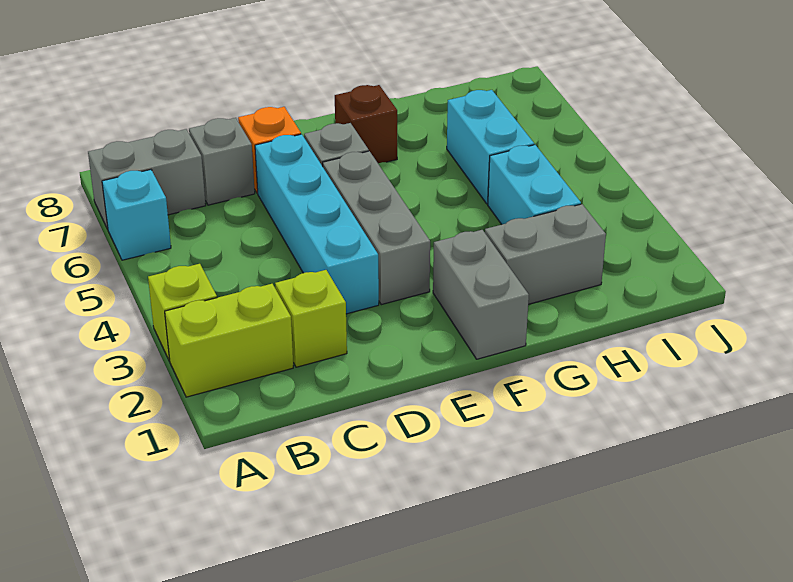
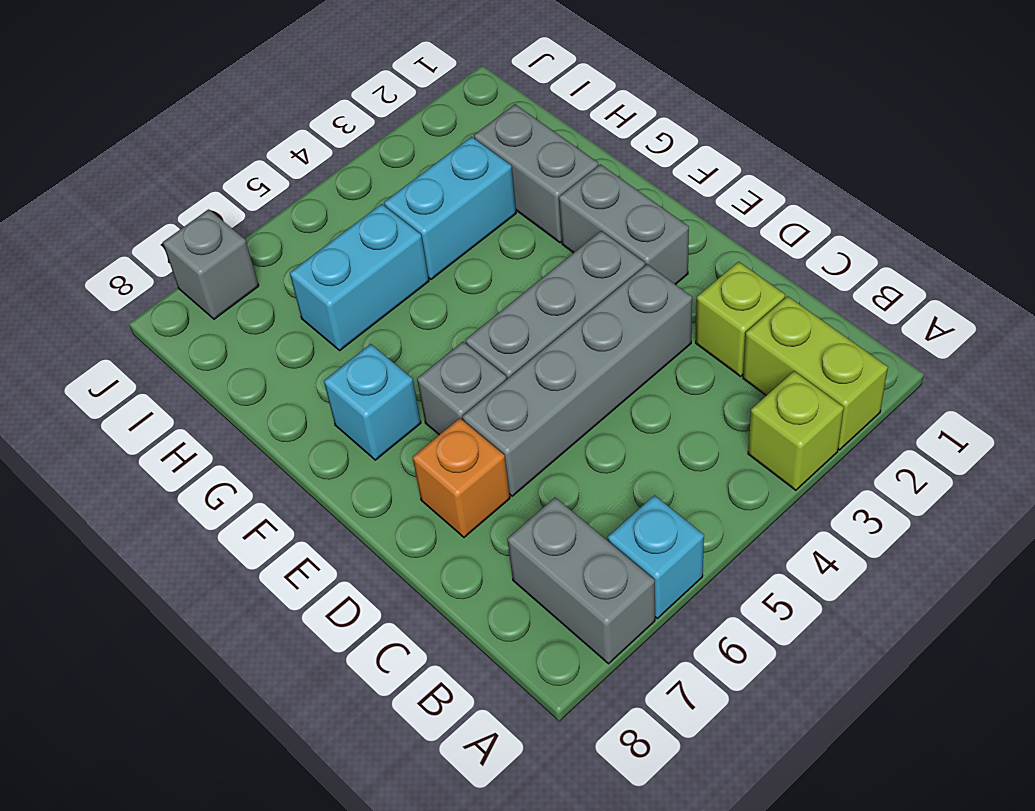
grey brick C7 level 1 -> grey brick J7 level 1
cyan brick D3:D6 level 1 -> grey brick D3:D6 level 1
grey brick F1:F2 level 1 -> grey brick E2:F2 level 1
brown brick F7 level 1 -> cyan brick F7 level 1

